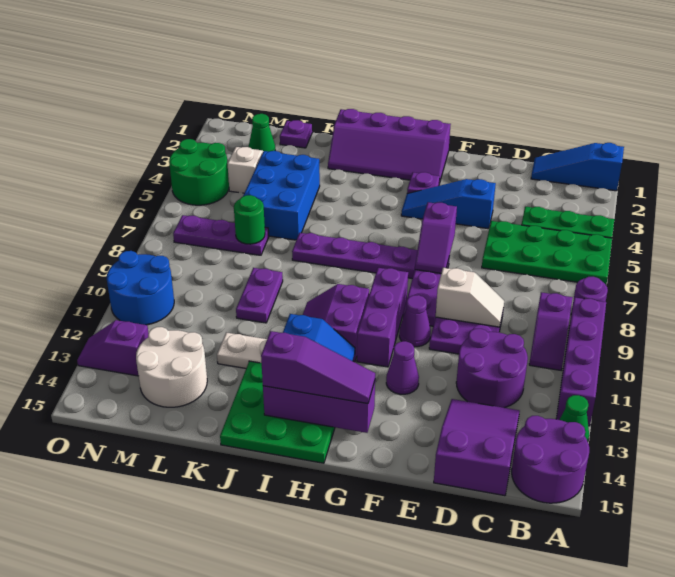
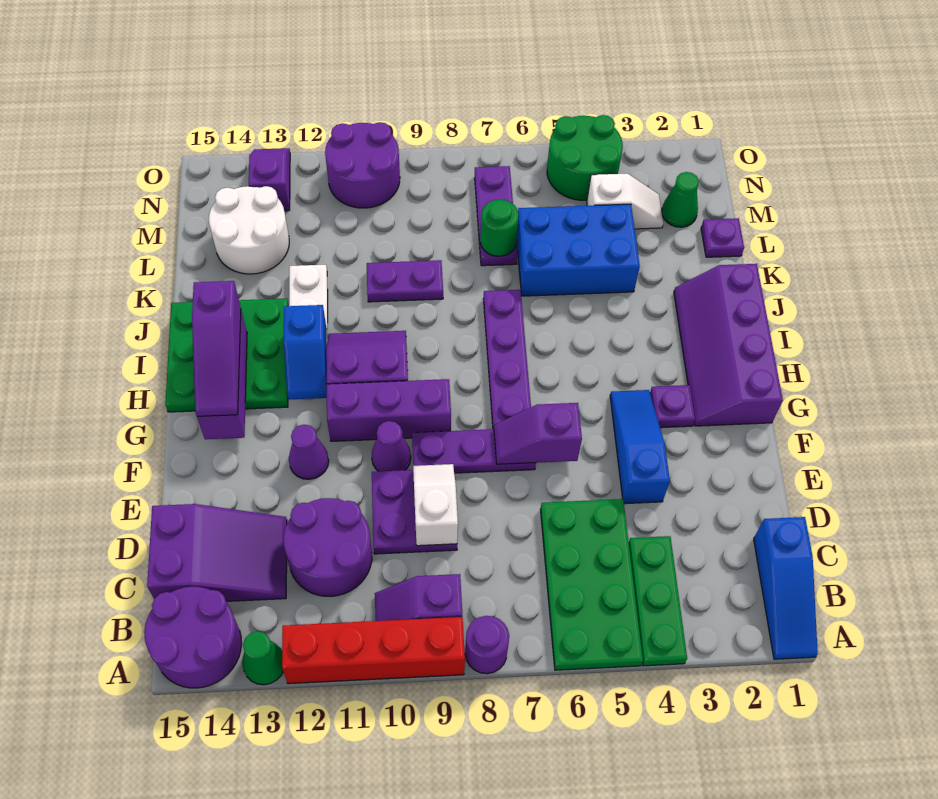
blue slope A1:C1 level 1 top A -> blue slope A1:C1 level 1 top C
purple brick A9:A12 level 1 -> red brick A9:A12 level 1
white slope D9:E9 level 2 top E -> white slope D9:E9 level 2 top D
blue round brick N10:O11 level 1 -> purple round brick N10:O11 level 1

